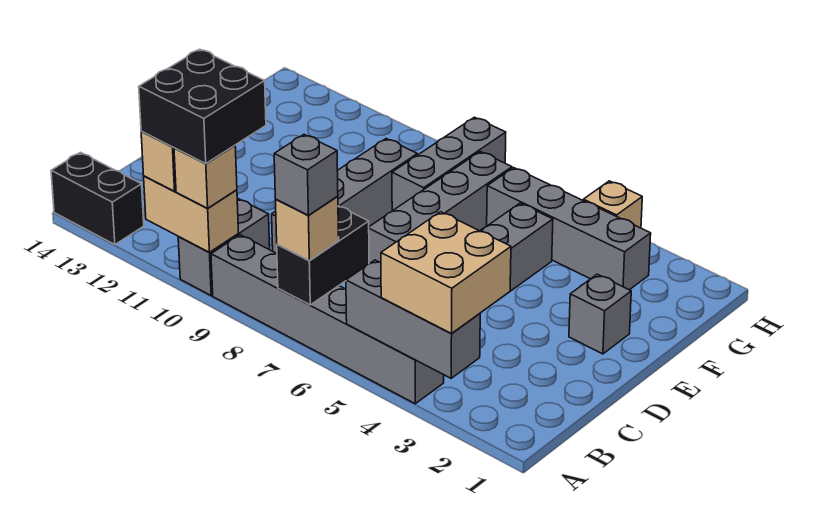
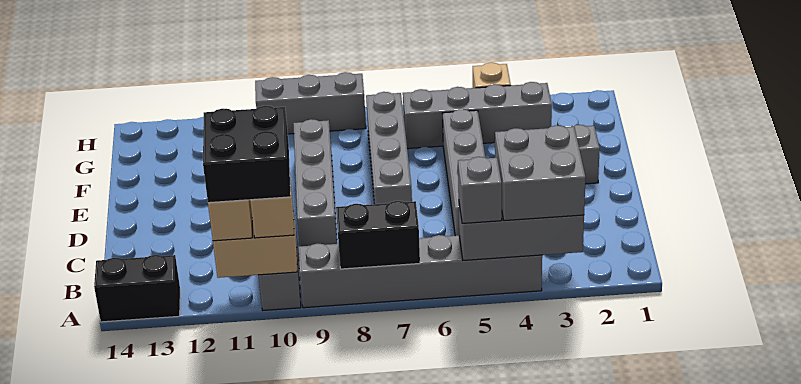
tan brick A3:B4 level 3 -> grey brick A3:B4 level 3
black brick A7:B7 level 2 -> black brick A7:A8 level 2
tan brick A7 level 3 -> none
grey brick A7 level 4 -> grey brick A5 level 3
grey brick F8:H8 level 1 -> grey brick H8:H10 level 1

